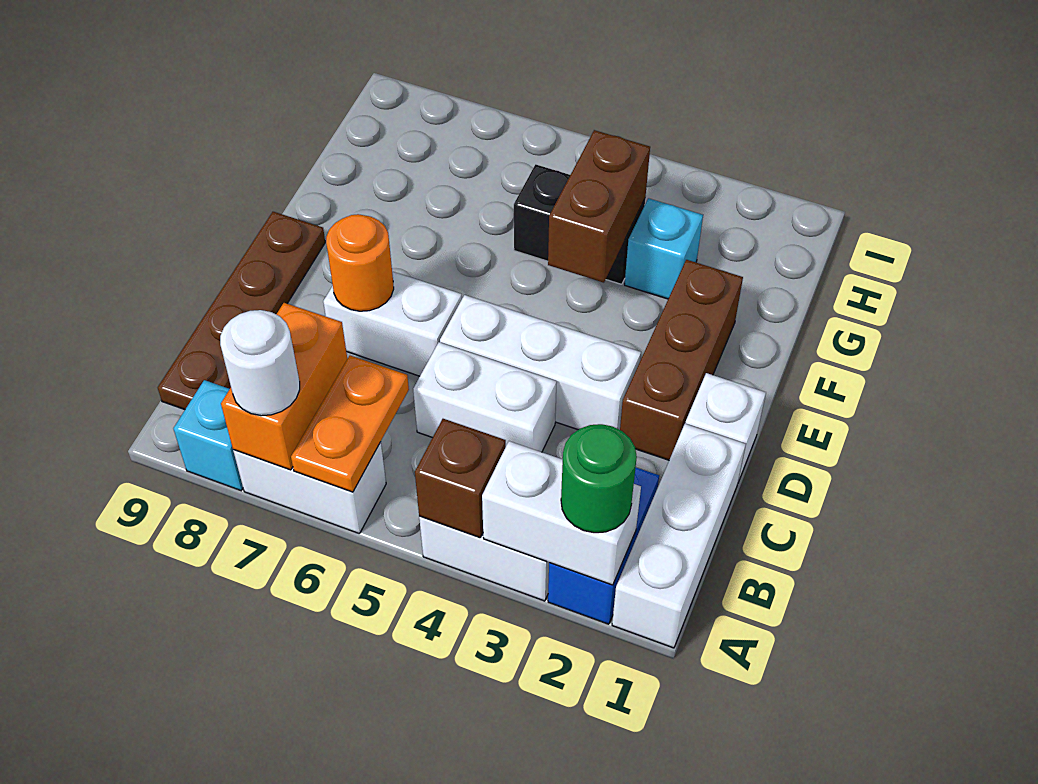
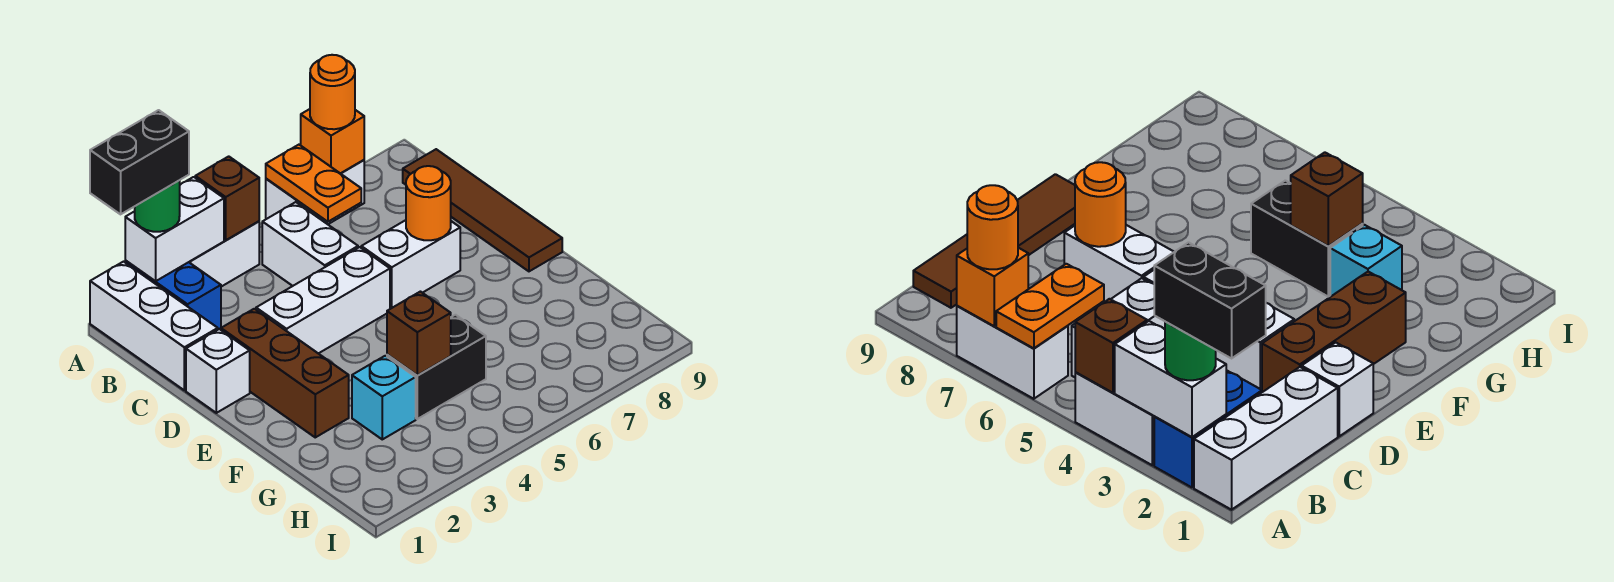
none -> black brick A1:A2 level 4
orange brick A7:B7 level 2 -> orange brick A7 level 2
white round brick A7 level 3 -> orange round brick A7 level 3
cyan brick A8 level 1 -> none
brown plate B9:E9 level 1 -> brown tile B9:E9 level 1
white brick C4:C5 level 1 -> white brick B5:C5 level 1
brown brick F4:G4 level 2 -> brown brick G4 level 2

